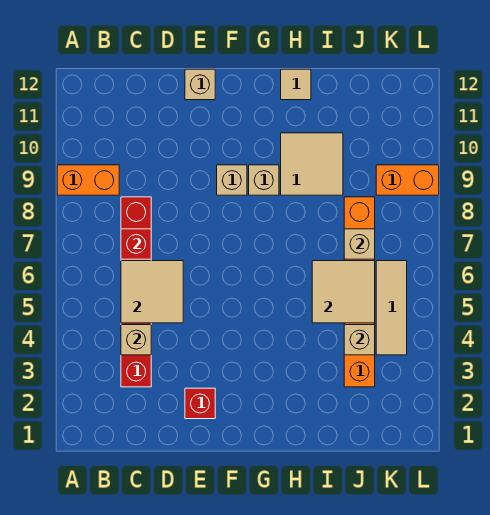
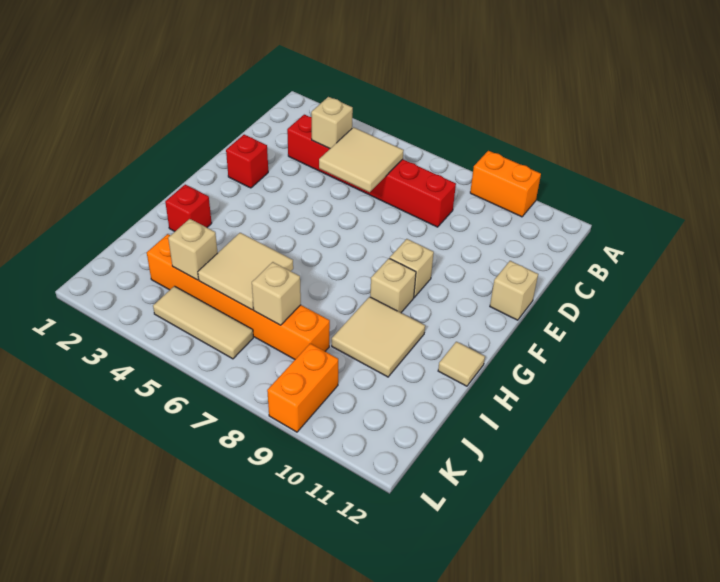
orange brick A9:B9 level 1 -> orange brick A9:A10 level 1
red brick C7 level 2 -> red brick H2 level 1

